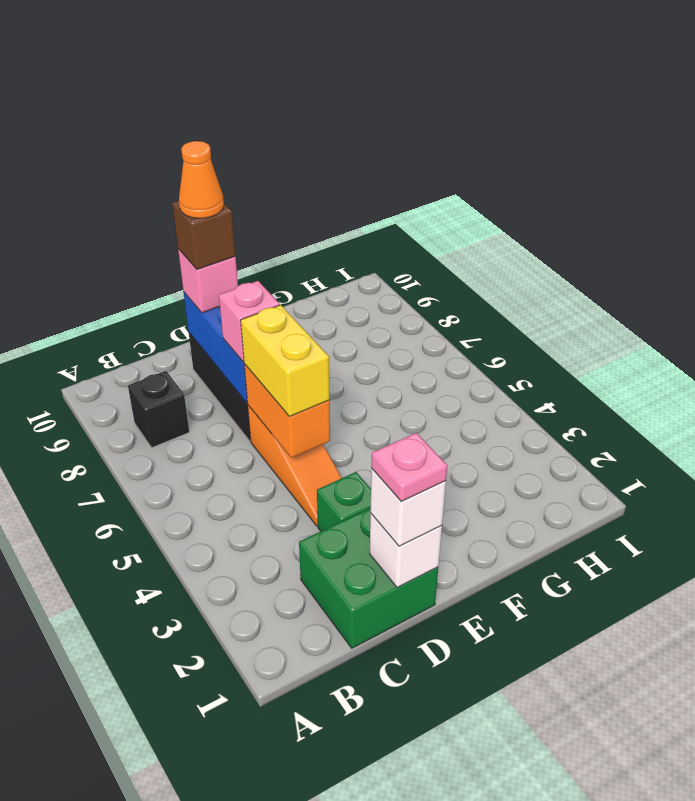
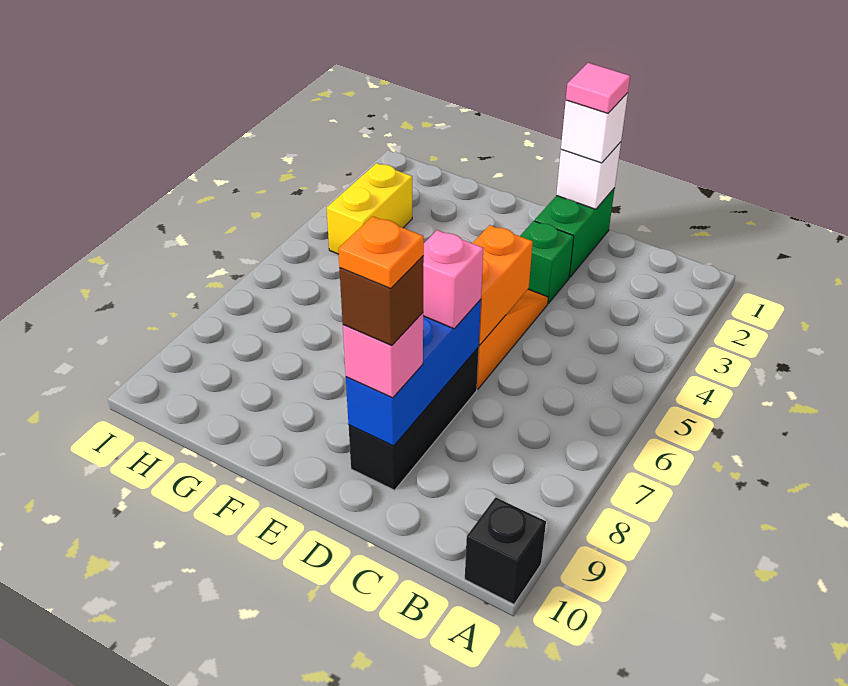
black brick B8 level 1 -> black brick A10 level 1
green brick C1:D2 level 1 -> green brick D1:D2 level 1
pink plate D1 level 4 -> pink tile D1 level 4
yellow brick D5:D6 level 3 -> yellow brick H3:H4 level 1
orange cone D9 level 5 -> orange plate D9 level 5

